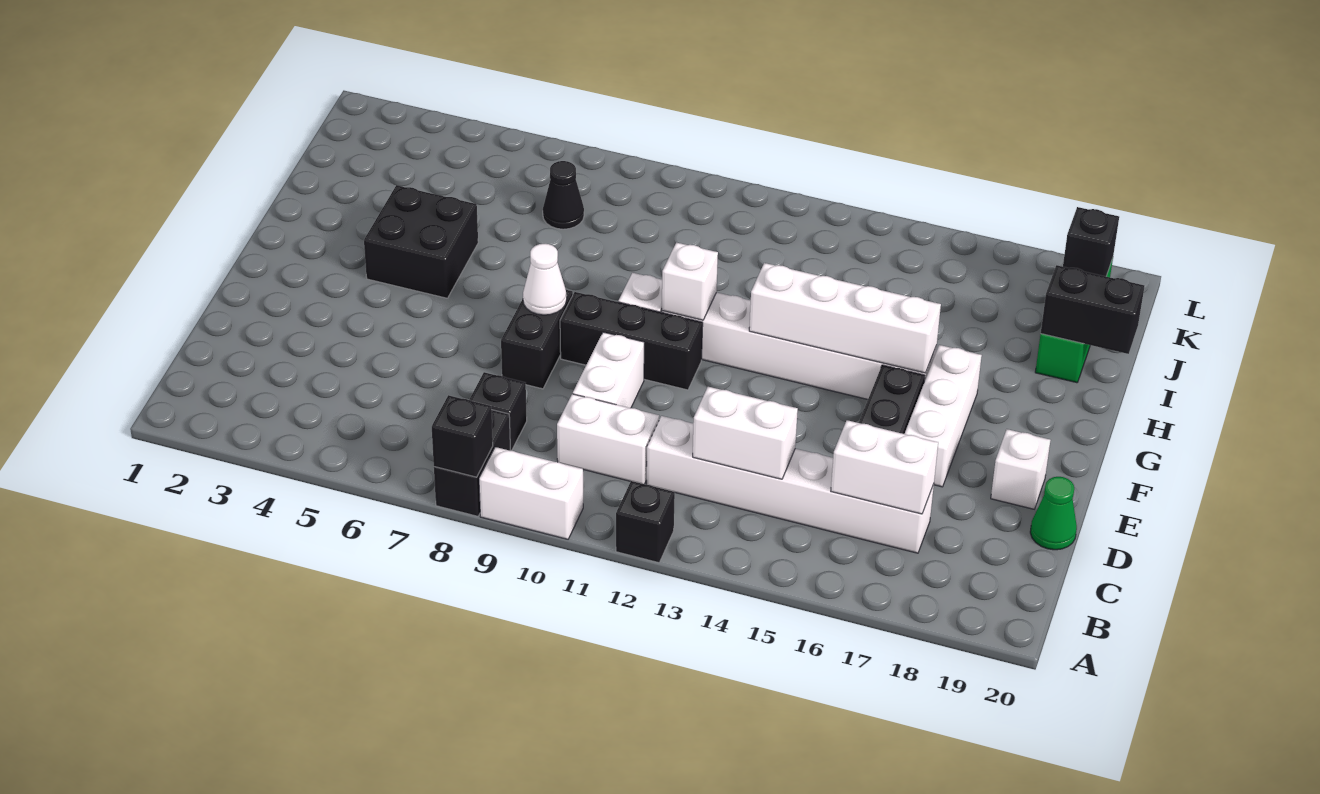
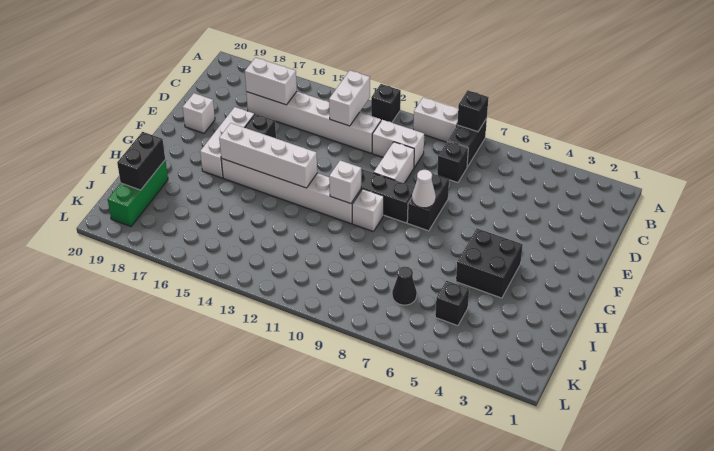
white brick C13:C14 level 2 -> white brick B13:C13 level 2
green cone D20 level 1 -> none
black brick I19:I20 level 2 -> black brick I19:J19 level 2
black brick K19 level 2 -> black brick J5 level 1

